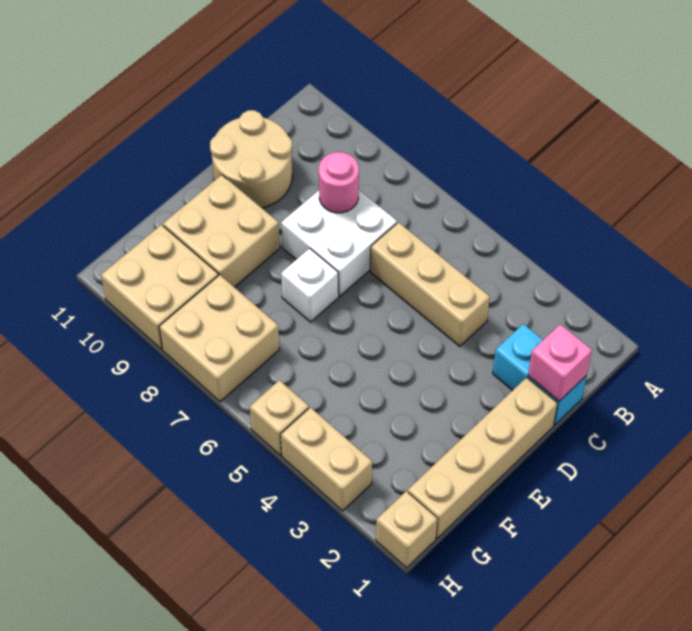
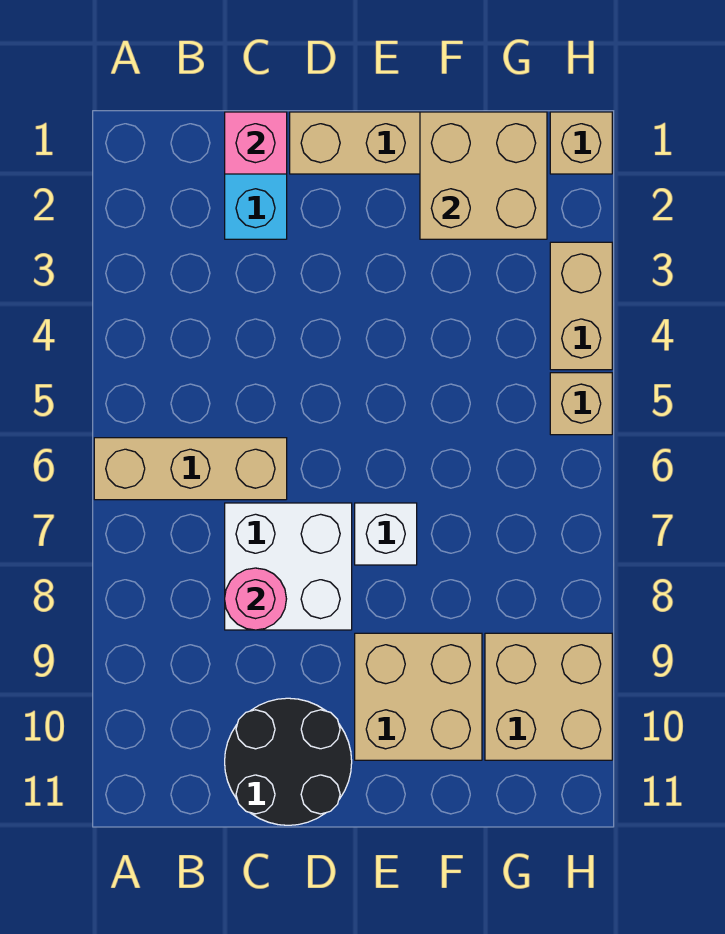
tan brick C4:C6 level 1 -> tan brick A6:C6 level 1
tan round brick C10:D11 level 1 -> black round brick C10:D11 level 1
tan brick G7:H8 level 1 -> tan brick F1:G2 level 2

